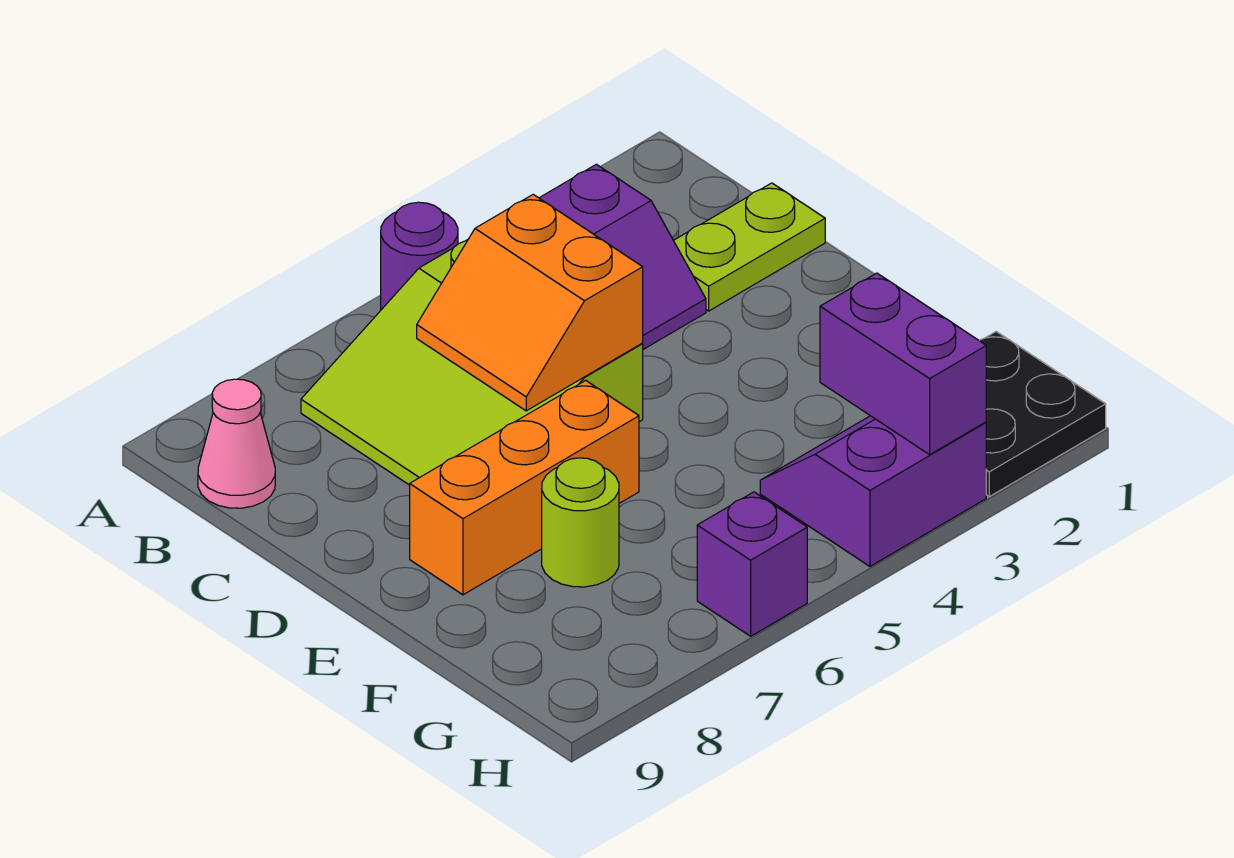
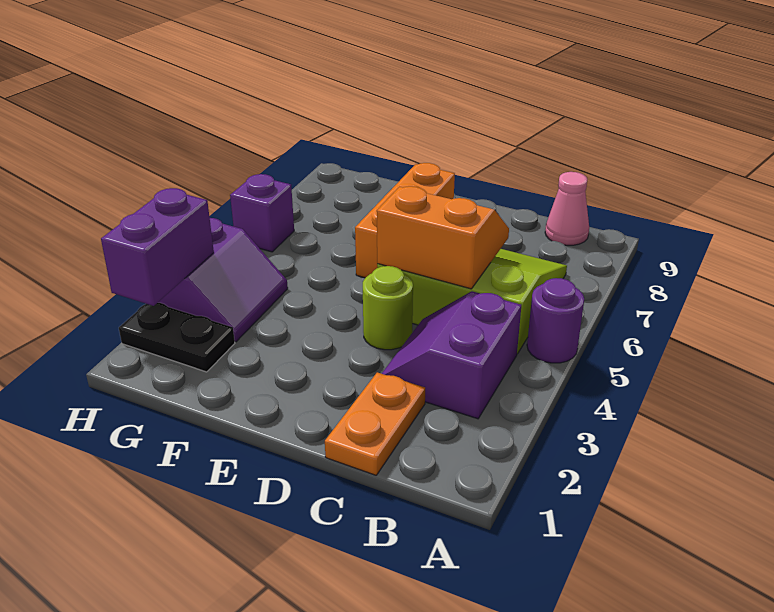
lime plate C1:C2 level 1 -> orange plate C1:C2 level 1
lime round brick F7 level 1 -> lime round brick D4 level 1
black plate G1:H2 level 1 -> black plate G2:H2 level 1
purple brick G3:H3 level 2 -> purple brick H2:H3 level 2

